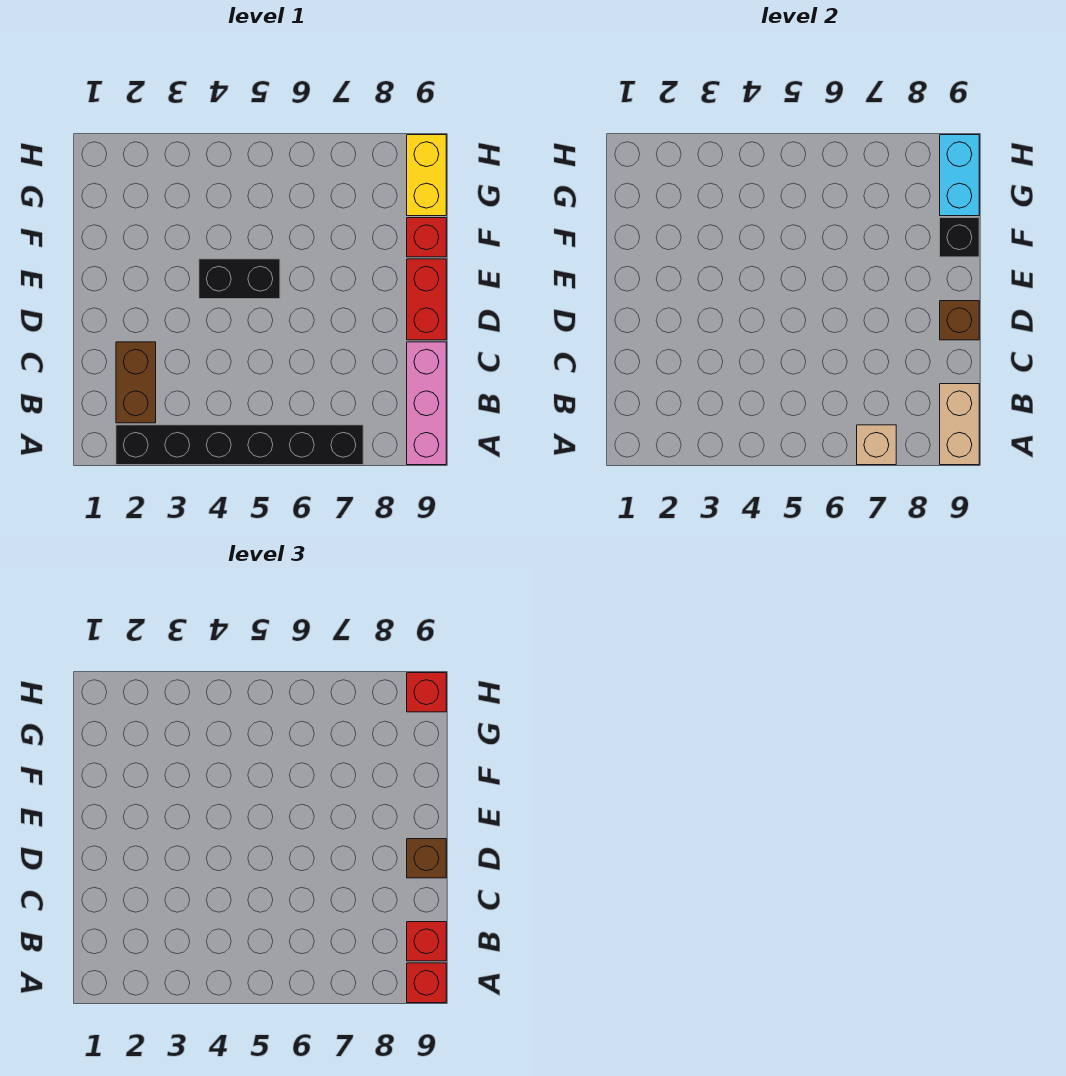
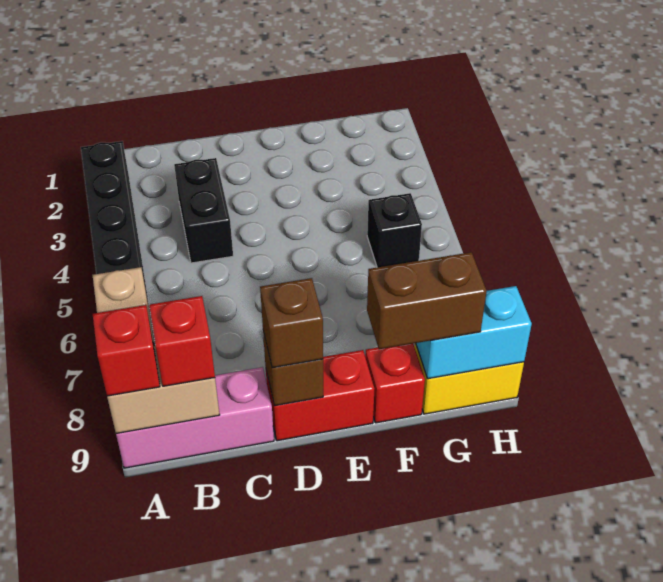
brown brick B2:C2 level 1 -> brown brick F9:G9 level 3
black brick E4:E5 level 1 -> black brick C3:C4 level 1
black brick F9 level 2 -> black brick G5 level 1
red brick H9 level 3 -> none

